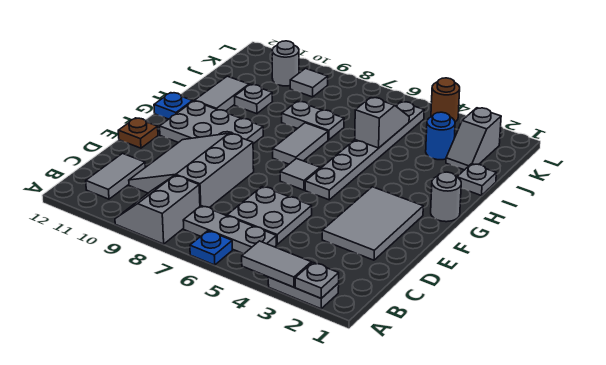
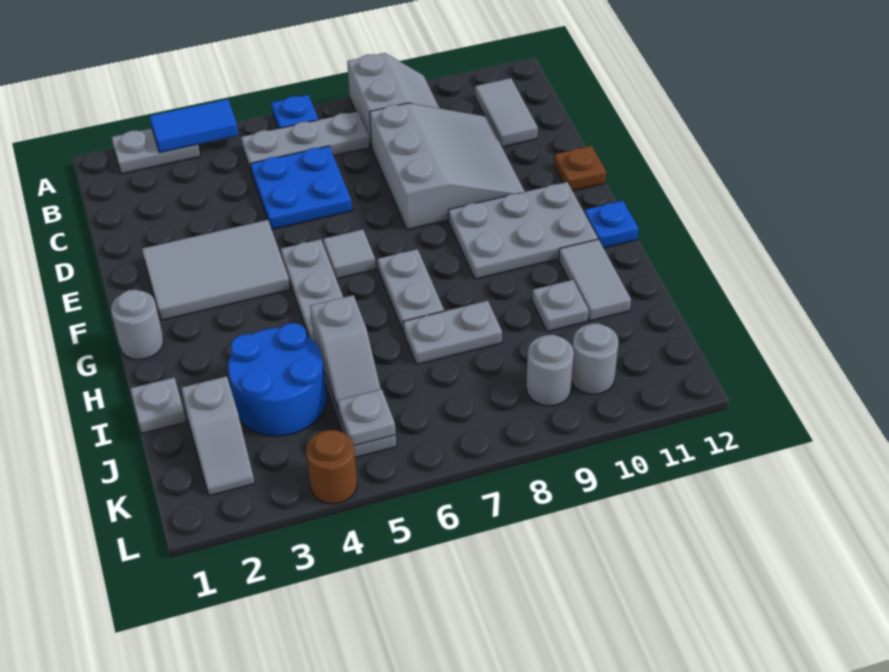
grey plate A2 level 2 -> grey plate K5 level 2
grey tile A3:A4 level 2 -> blue tile A3:A4 level 2
grey plate C5:D6 level 1 -> blue plate C5:D6 level 1
grey tile D2:F3 level 1 -> grey tile E2:F4 level 1
grey tile G7:H7 level 1 -> grey plate G7:H7 level 1
grey slope J2:K2 level 1 top K -> grey slope J2:K2 level 1 top J
blue round brick J3 level 1 -> blue round brick I3:J4 level 1
grey tile K9 level 1 -> grey round brick K9 level 1

